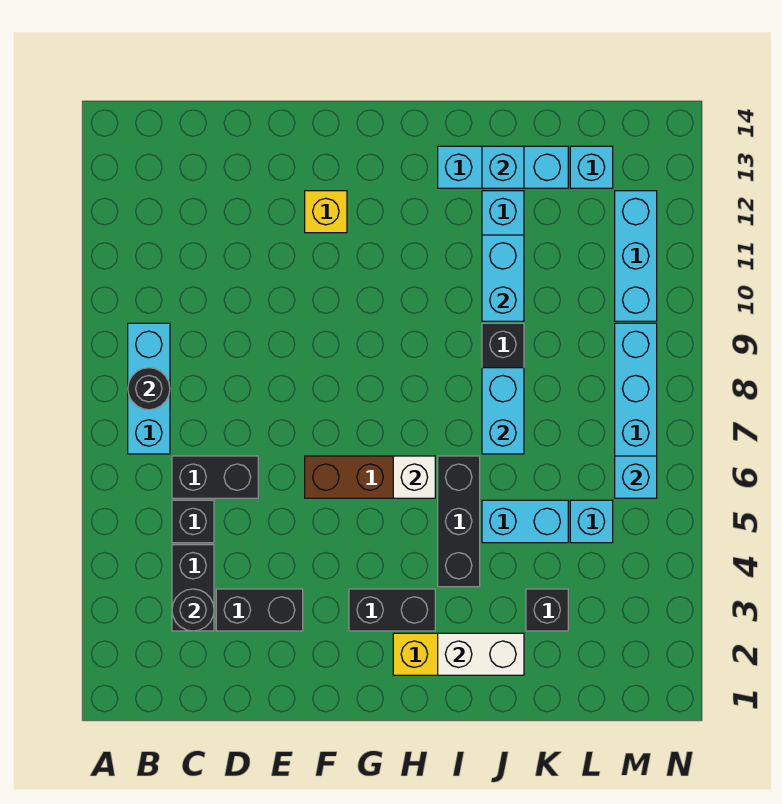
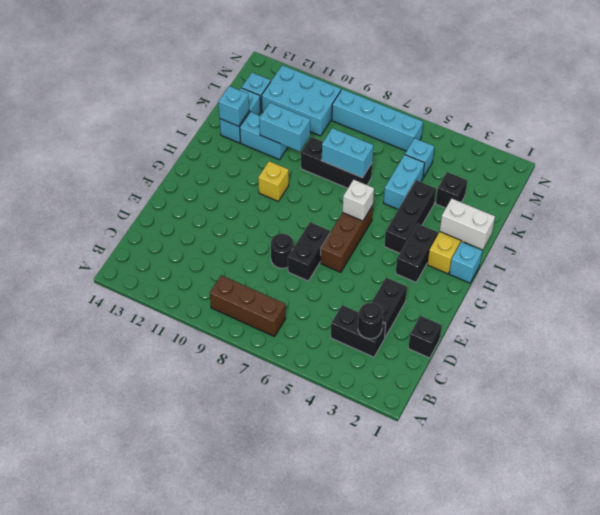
cyan brick B7:B9 level 1 -> brown brick B7:B9 level 1
black round brick B8 level 2 -> black round brick E8 level 1
black brick C5 level 1 -> black brick D1 level 1
black brick C6:D6 level 1 -> black brick E7:F7 level 1
yellow brick F12 level 1 -> yellow brick H10 level 1
white brick I2:J2 level 2 -> white brick I1:I2 level 2
black brick I4:I6 level 1 -> black brick H4:J4 level 1
cyan brick I13:K13 level 1 -> cyan brick J13:K13 level 1
cyan brick M6 level 2 -> cyan brick H1 level 1
cyan brick M10:M12 level 1 -> cyan brick L10:M12 level 1

